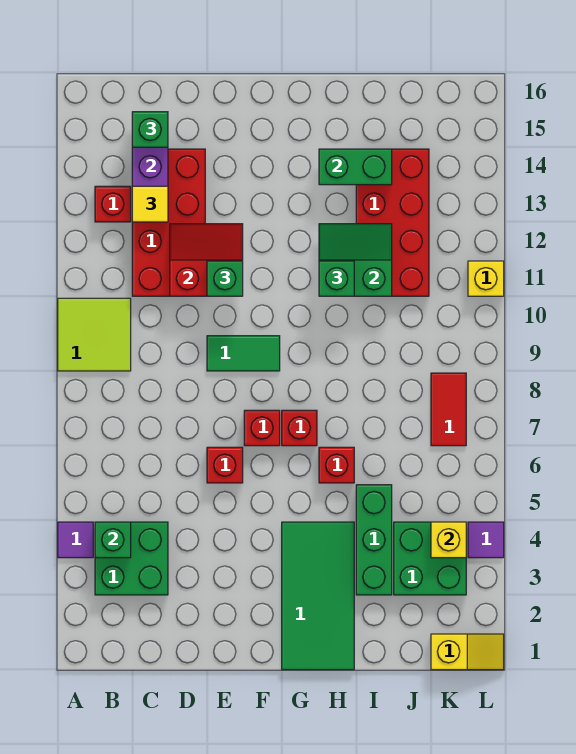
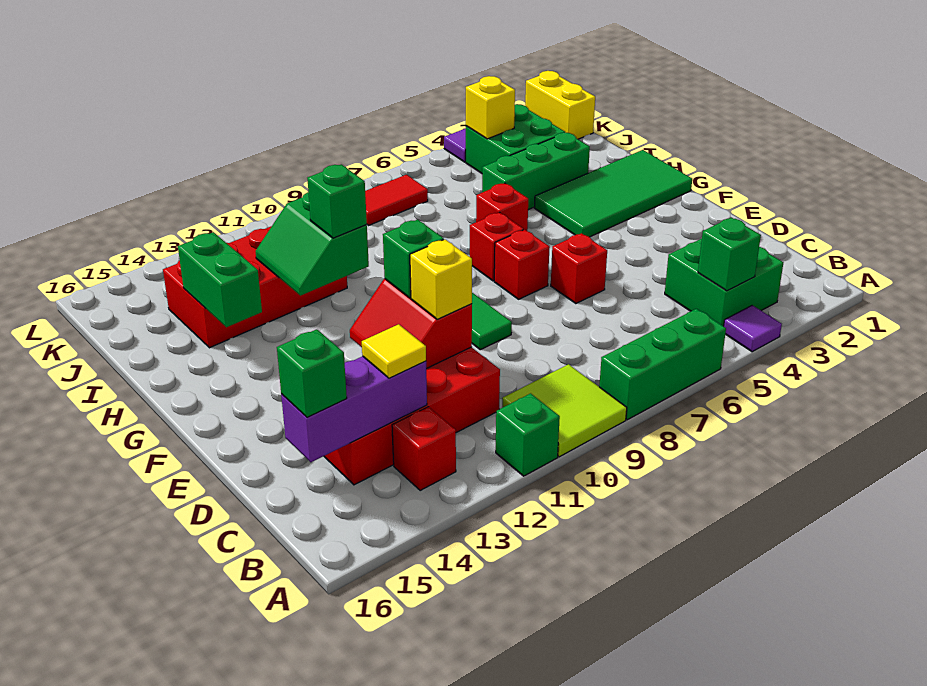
none -> green brick A6:A8 level 1
none -> green brick A11 level 1
yellow slope K1:L1 level 1 top K -> yellow brick K1:L1 level 1
yellow brick L11 level 1 -> yellow brick D11 level 3

